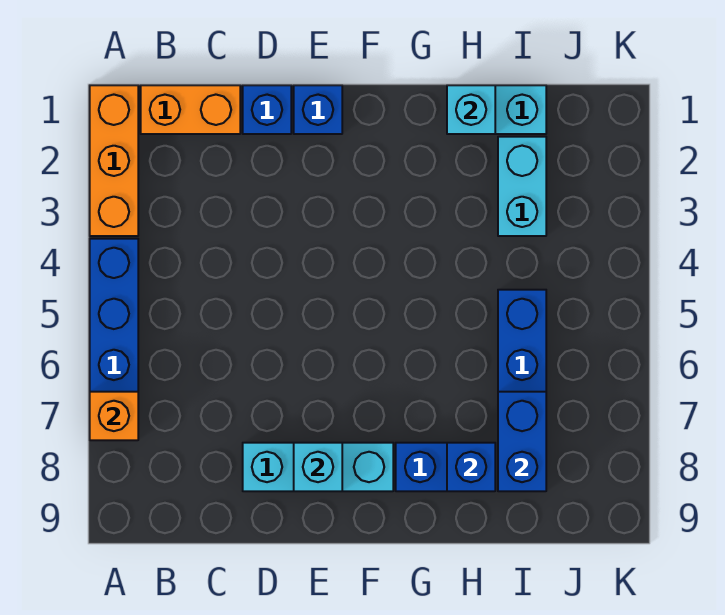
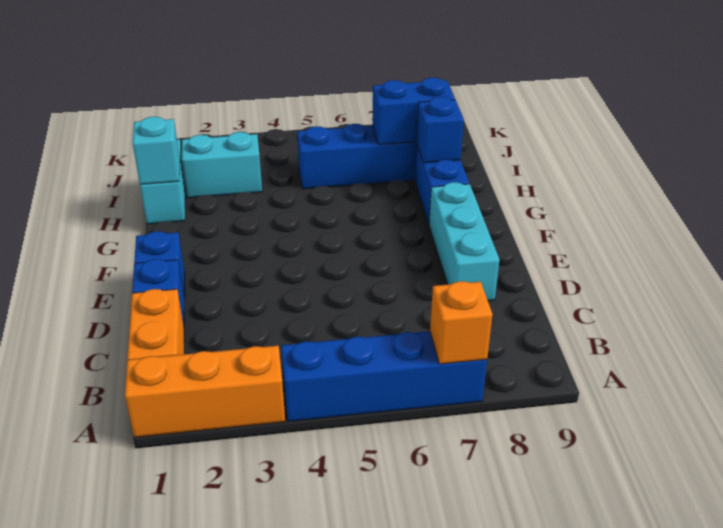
cyan brick E8 level 2 -> none

